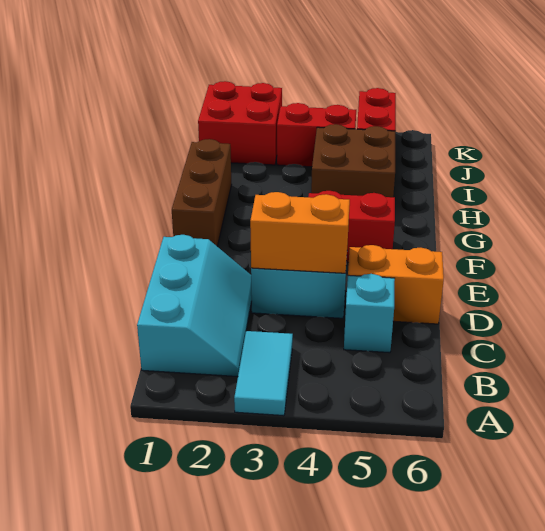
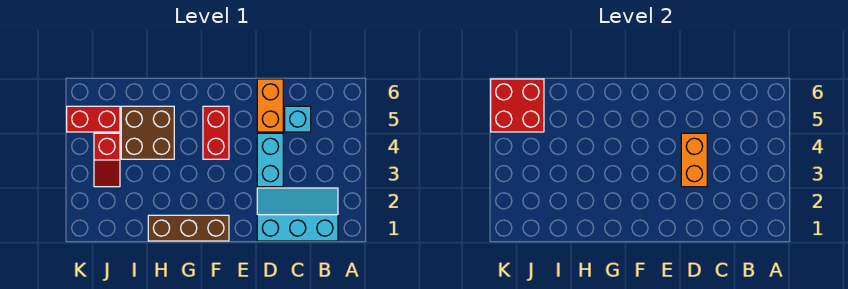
cyan tile A3:B3 level 1 -> none
red brick J1:K2 level 1 -> red brick J5:K6 level 2
red brick J3:J4 level 1 -> red slope J3:J4 level 1 top 4

